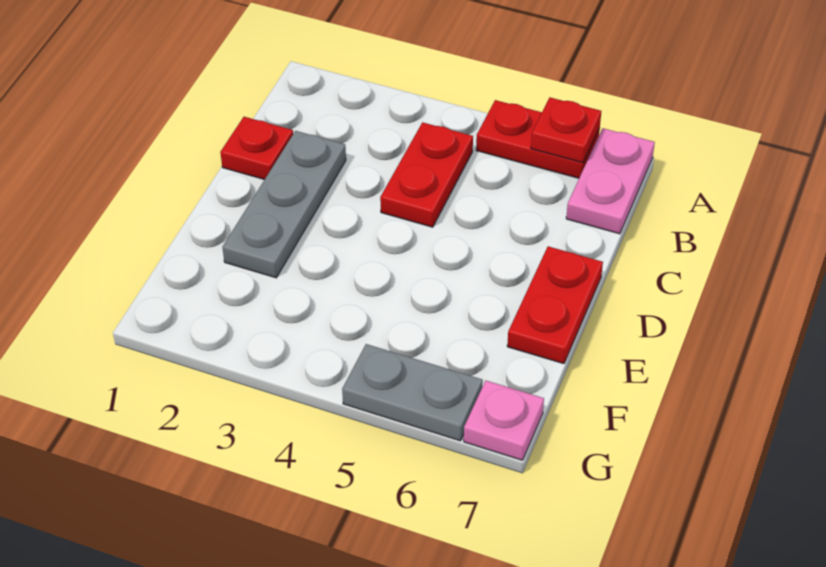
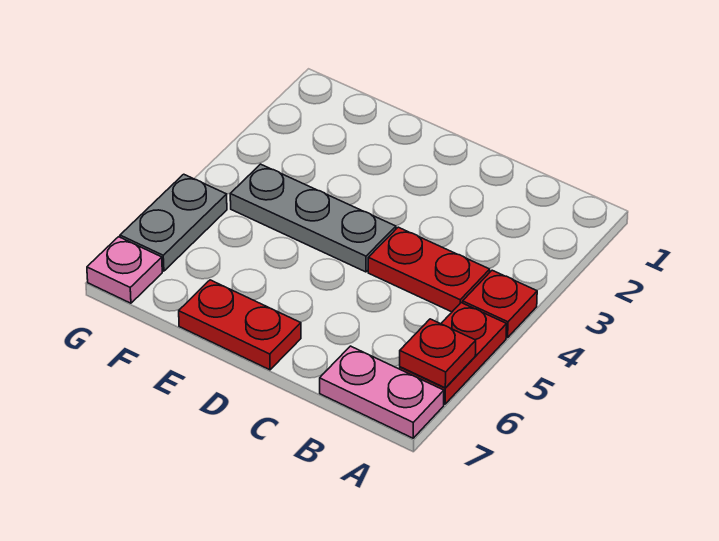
red plate C1 level 1 -> red plate A4 level 1
grey plate C2:E2 level 1 -> grey plate D4:F4 level 1

